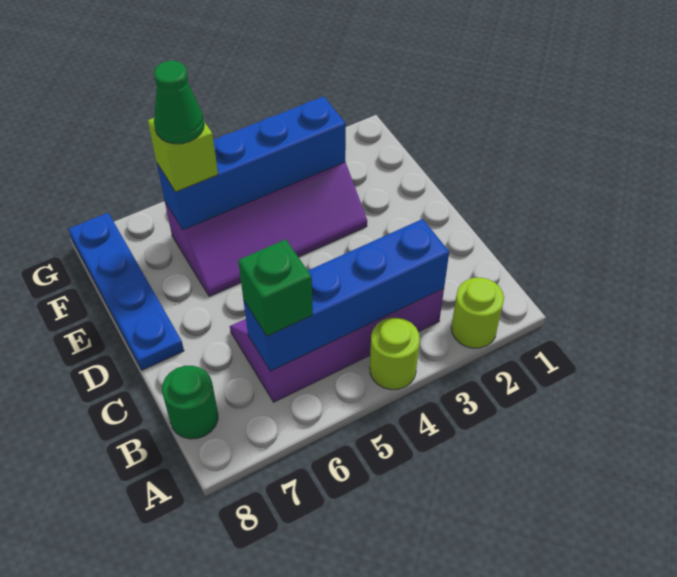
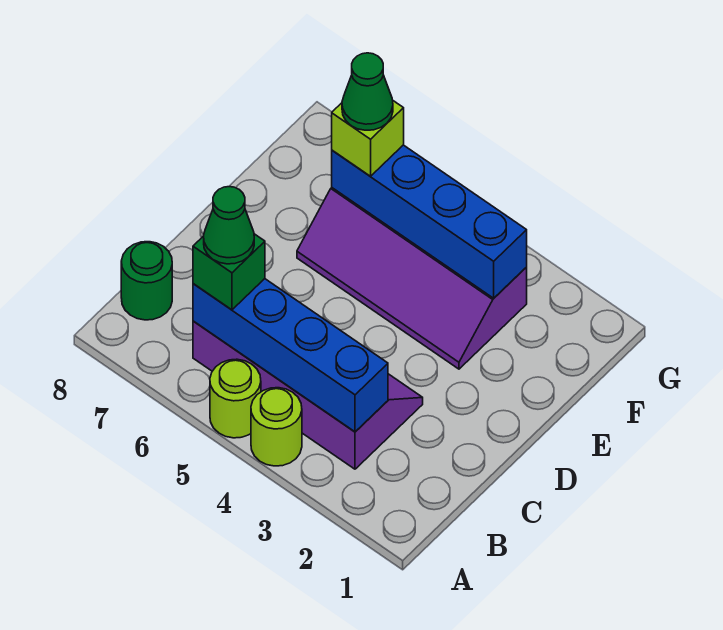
lime round brick A2 level 1 -> lime round brick A5 level 1
none -> green cone B6 level 4
blue plate D8:G8 level 1 -> none

